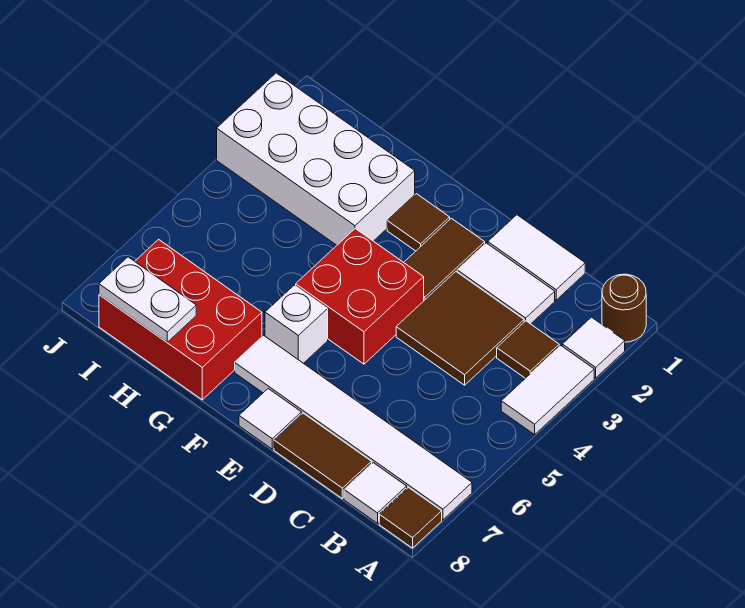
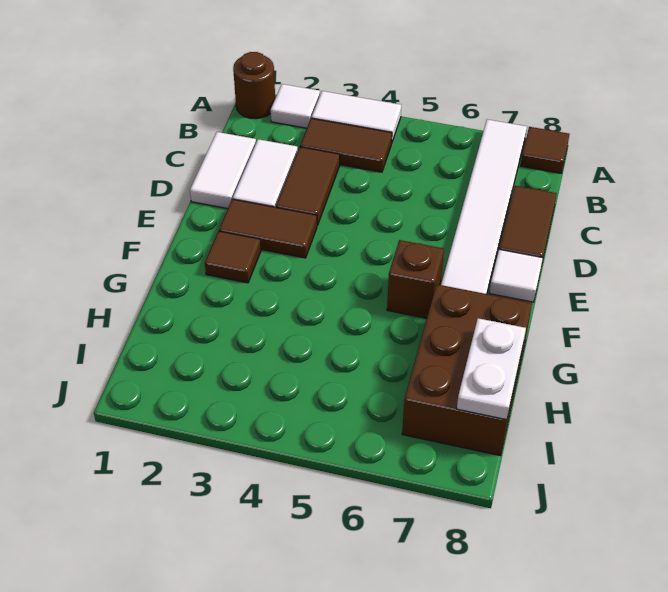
brown tile B3 level 1 -> brown tile B3:B4 level 1
white tile B8 level 1 -> none
brown tile C3:D4 level 1 -> brown tile C3:D3 level 1
red brick E4:F5 level 1 -> none
white brick F6 level 1 -> brown brick F6 level 1
white brick G2:J3 level 1 -> none
red brick G7:I8 level 1 -> brown brick G7:I8 level 1

